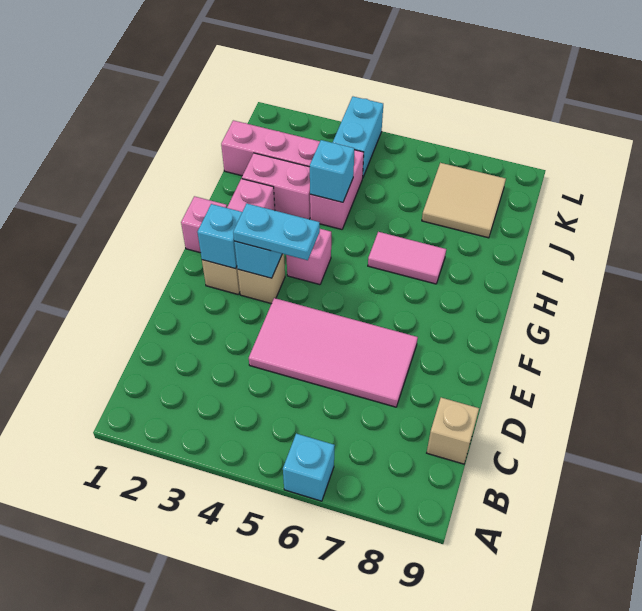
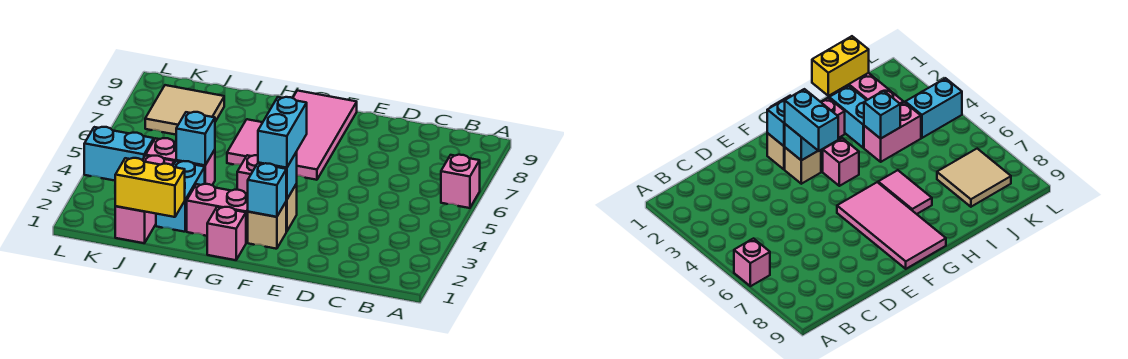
cyan brick A6 level 1 -> pink brick A6 level 1
tan brick C9 level 1 -> none
pink tile D4:E7 level 1 -> pink tile F6:G9 level 1
cyan plate F3:F4 level 3 -> cyan brick F3:F4 level 3
none -> yellow brick I1:J1 level 2
pink brick I2:I3 level 1 -> cyan brick I2:I3 level 1

